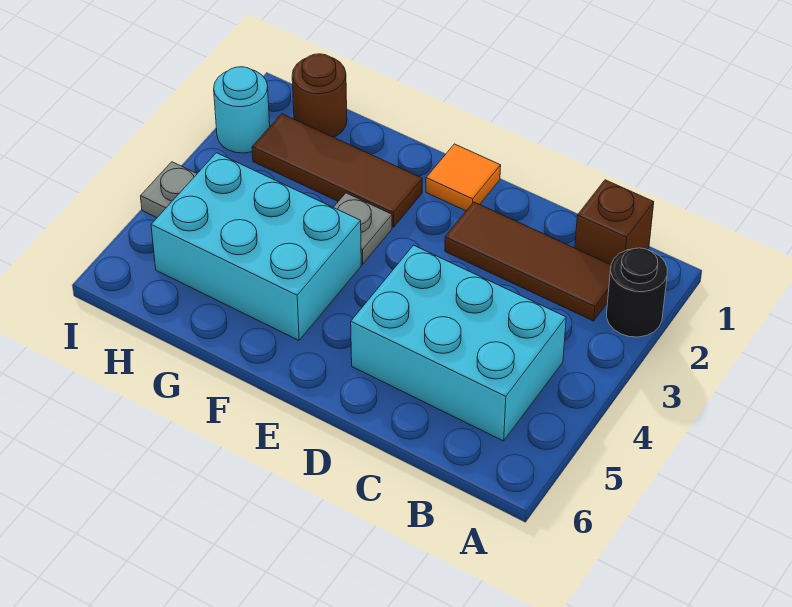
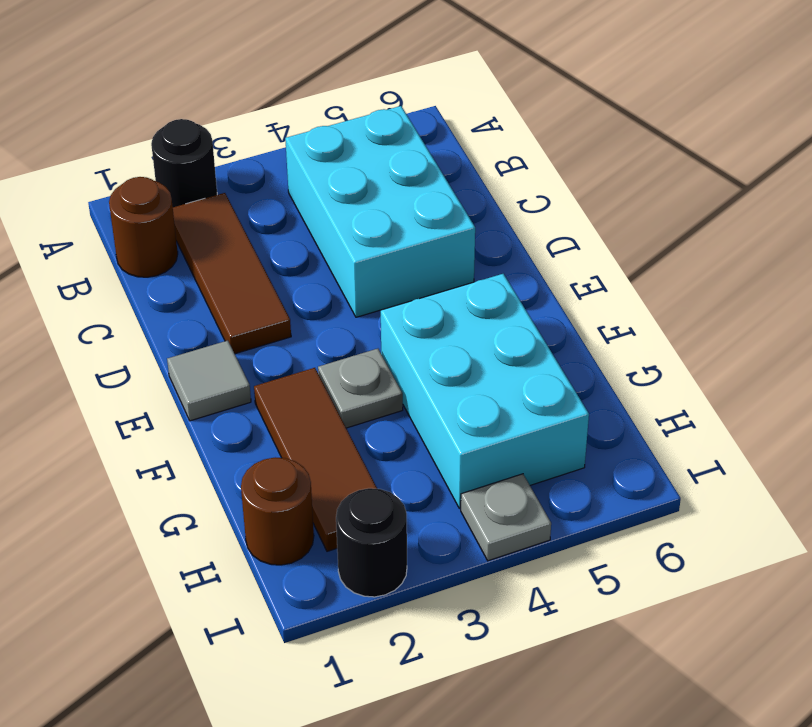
brown brick B1 level 1 -> brown round brick B1 level 1
orange tile E1 level 1 -> grey tile E1 level 1
cyan round brick I2 level 1 -> black round brick I2 level 1

